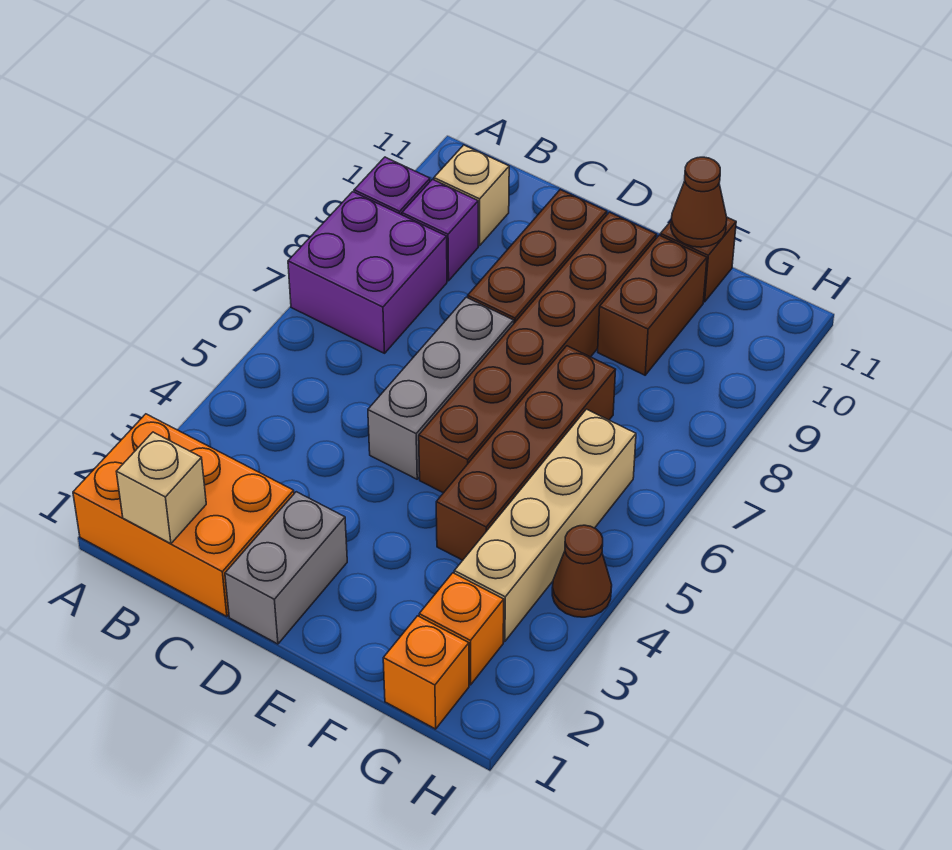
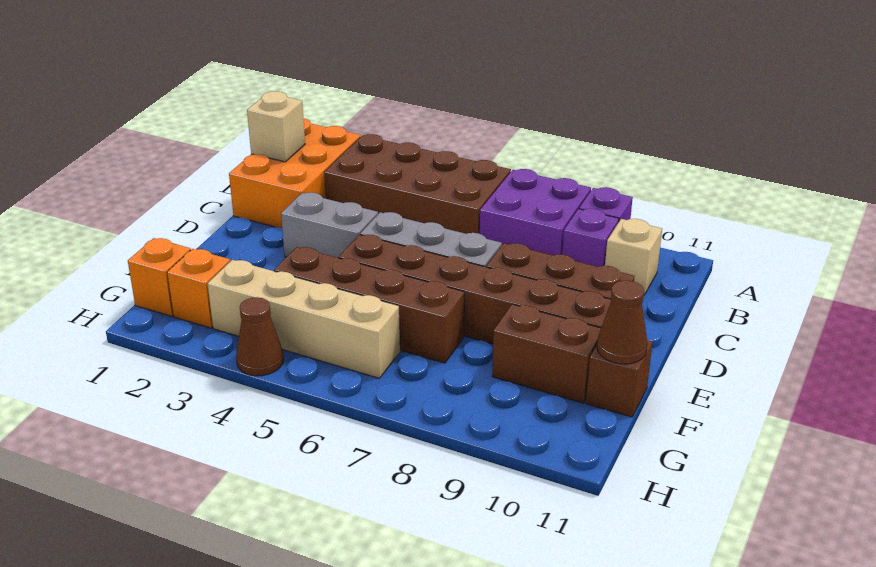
none -> brown brick A3:B6 level 1
grey brick D1:D2 level 1 -> grey brick D3:D4 level 1

